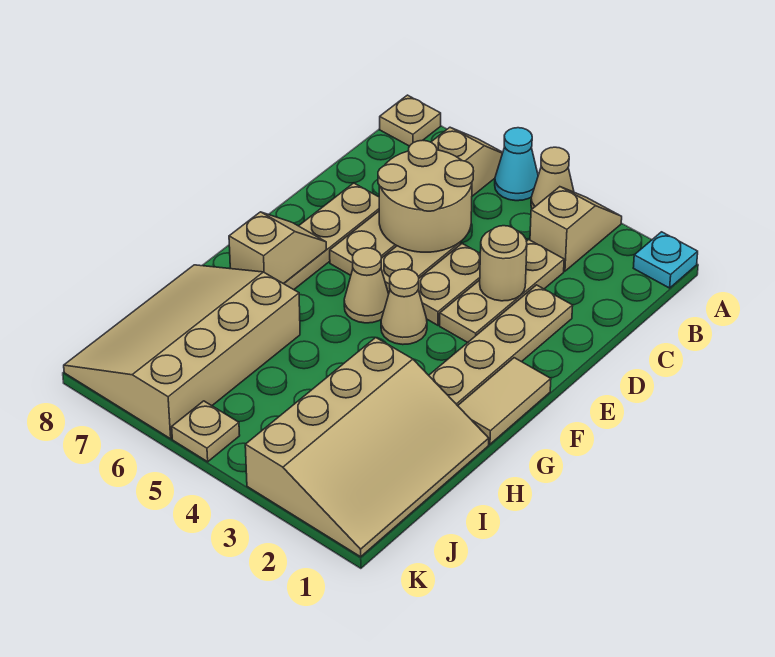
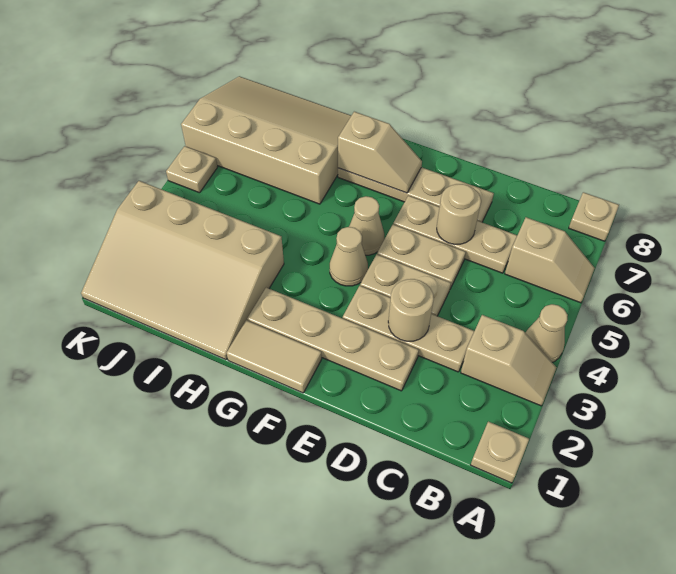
cyan plate A1 level 1 -> tan plate A1 level 1
cyan cone A5 level 1 -> none
tan round brick C5:D6 level 2 -> tan round brick D6 level 2

